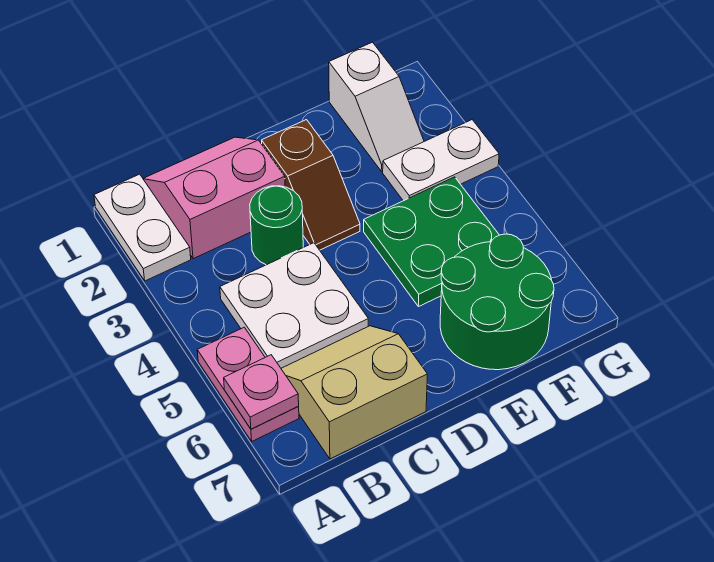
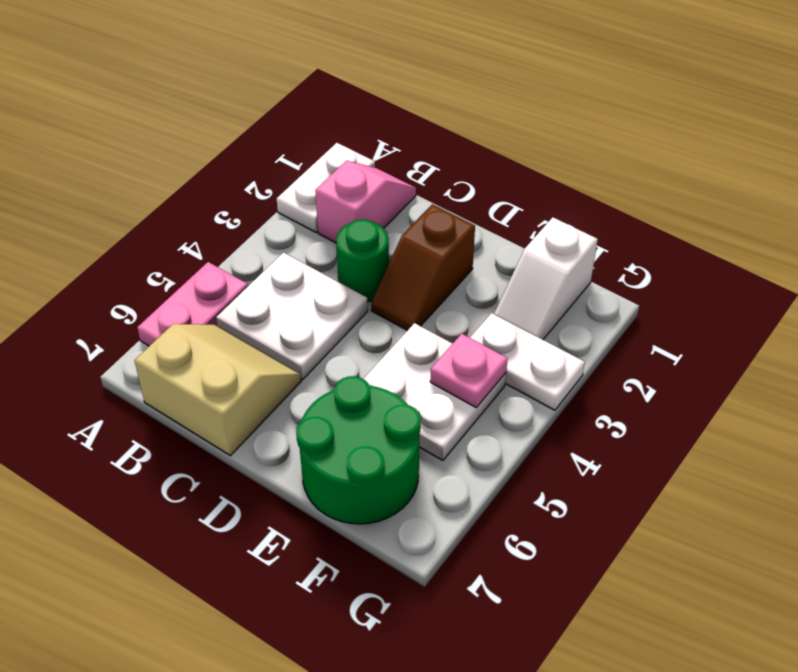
pink plate A6 level 2 -> pink plate F4 level 2
pink slope B1:C2 level 1 top 2 -> pink slope B1:B2 level 1 top 2
green plate E4:F5 level 1 -> white plate E4:F5 level 1

